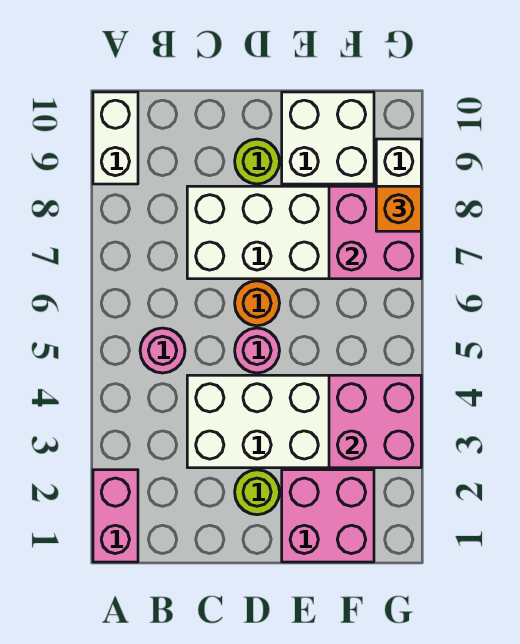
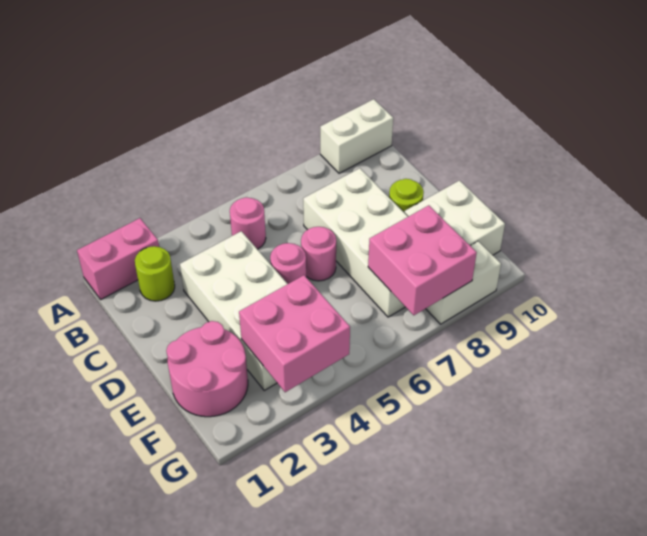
lime round brick D2 level 1 -> lime round brick B2 level 1
orange round brick D6 level 1 -> pink round brick D6 level 1
pink brick E1:F2 level 1 -> pink round brick E1:F2 level 1
orange brick G8 level 3 -> none

